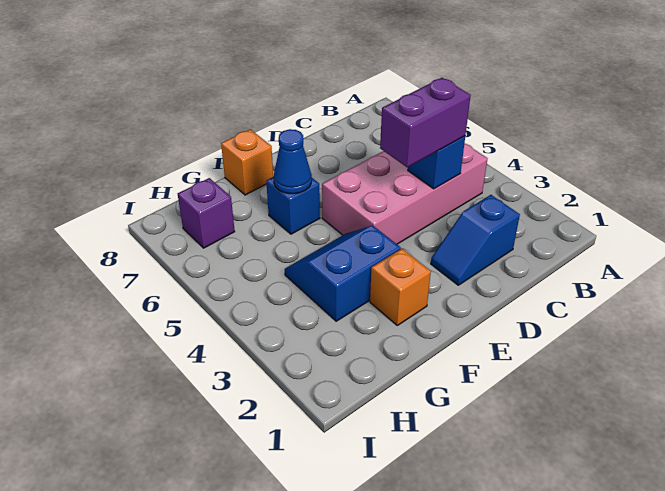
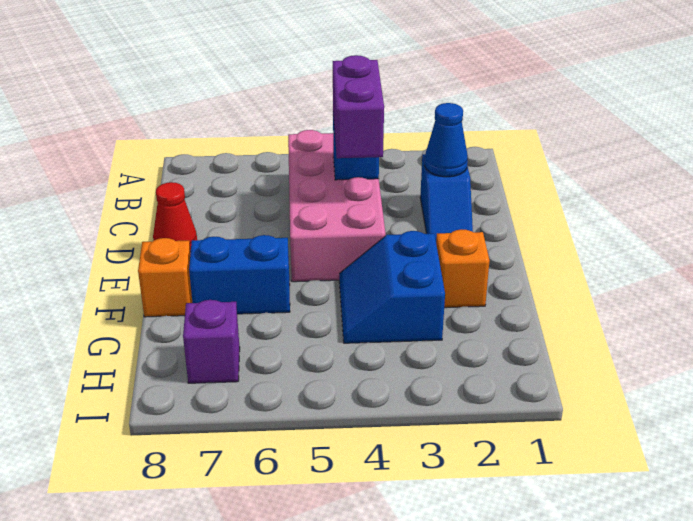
none -> red cone D8 level 1
blue brick F6 level 1 -> blue brick F6:F7 level 1
blue cone F6 level 2 -> blue cone C2 level 2

